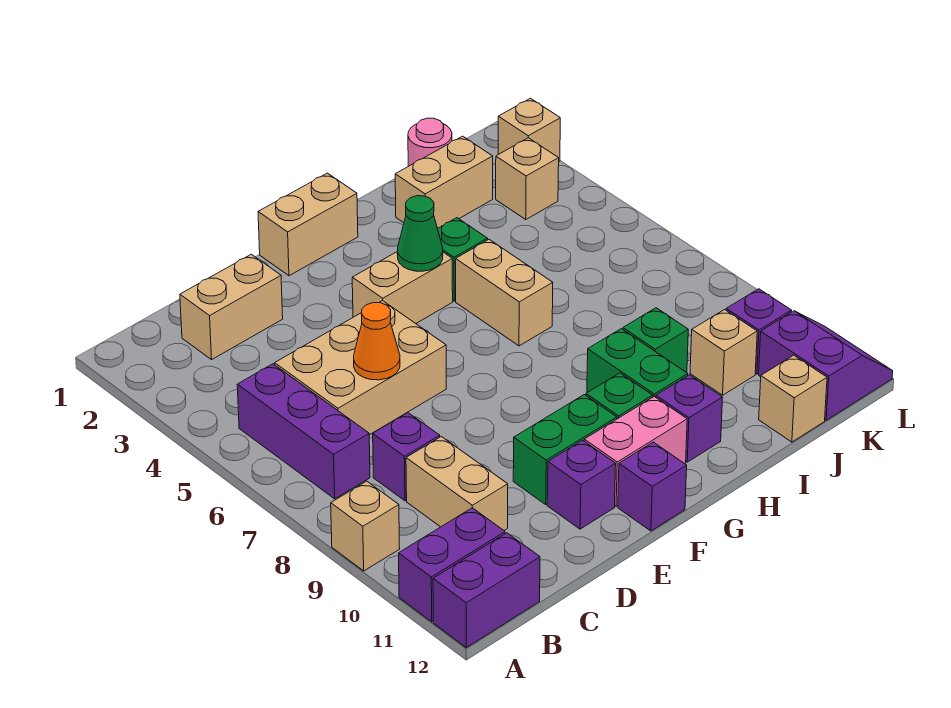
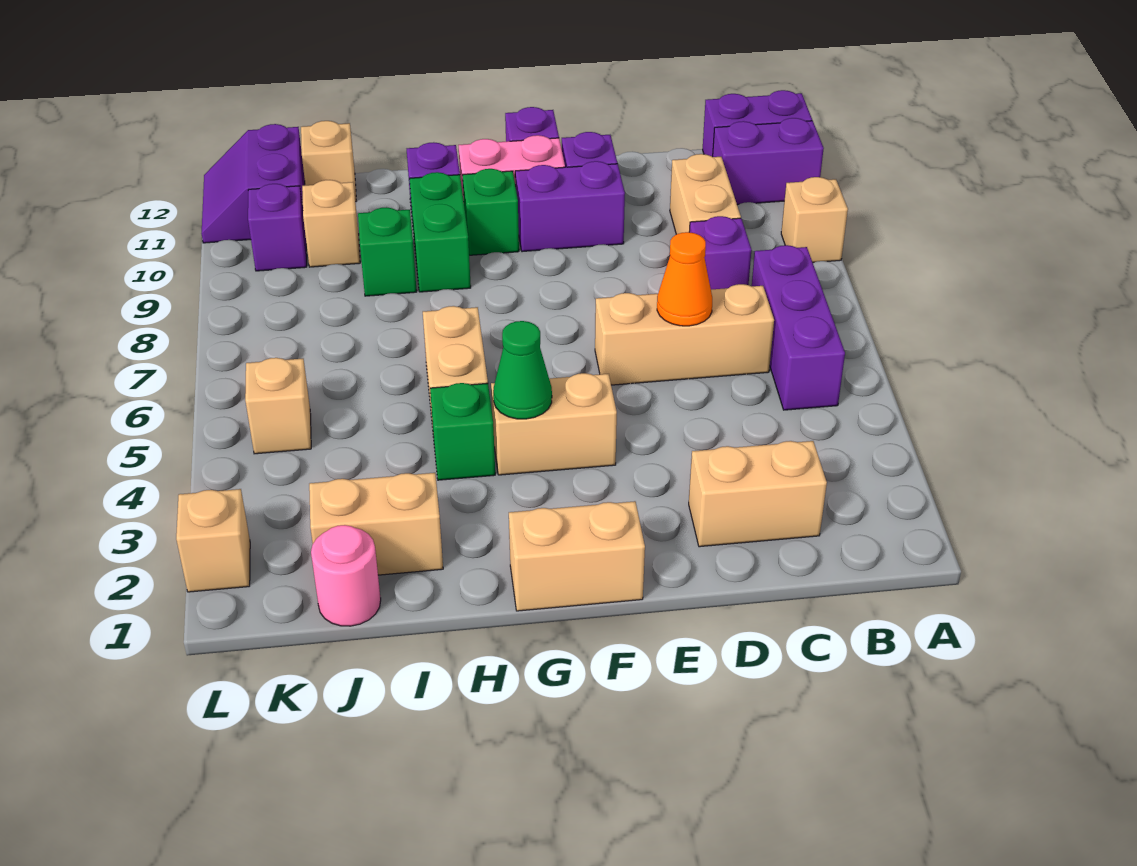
tan brick C5:E6 level 1 -> tan brick C6:E6 level 1
green brick E10:F10 level 1 -> purple brick E10:F10 level 1
tan brick K3 level 1 -> tan brick K5 level 1

